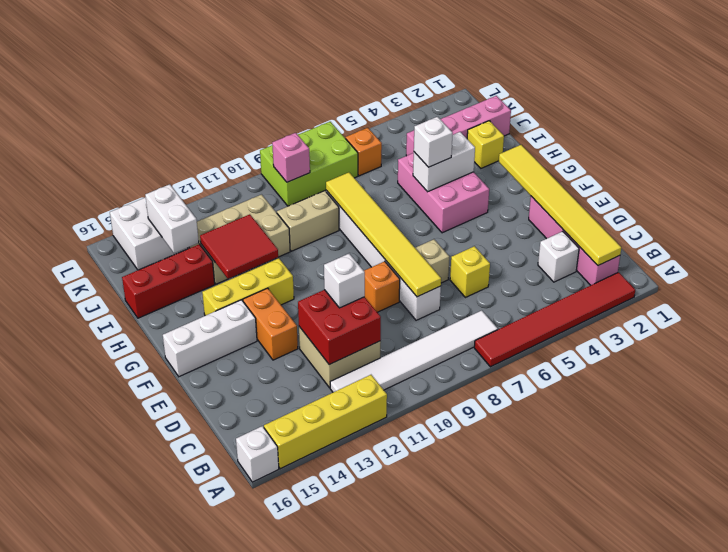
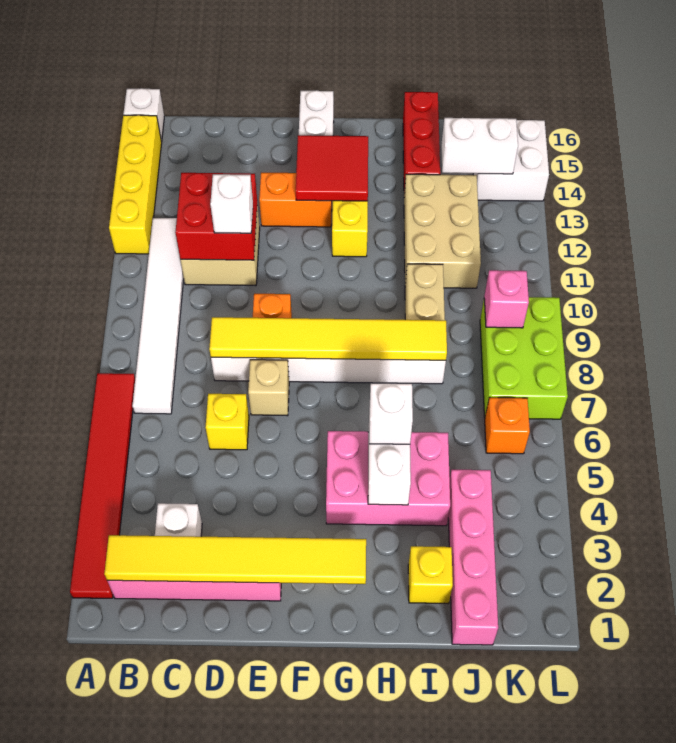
red tile H12:I13 level 2 -> red tile F13:G14 level 2

